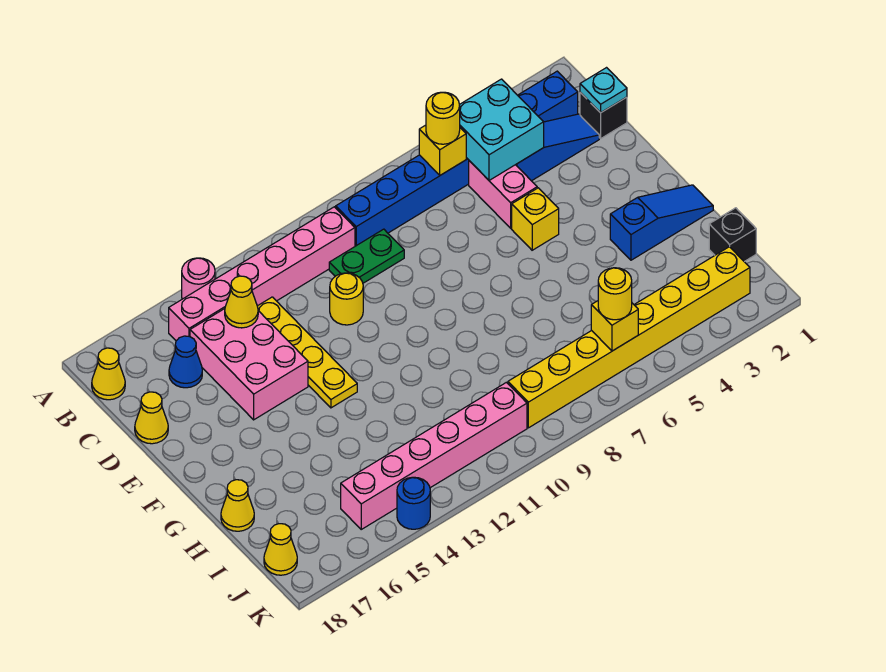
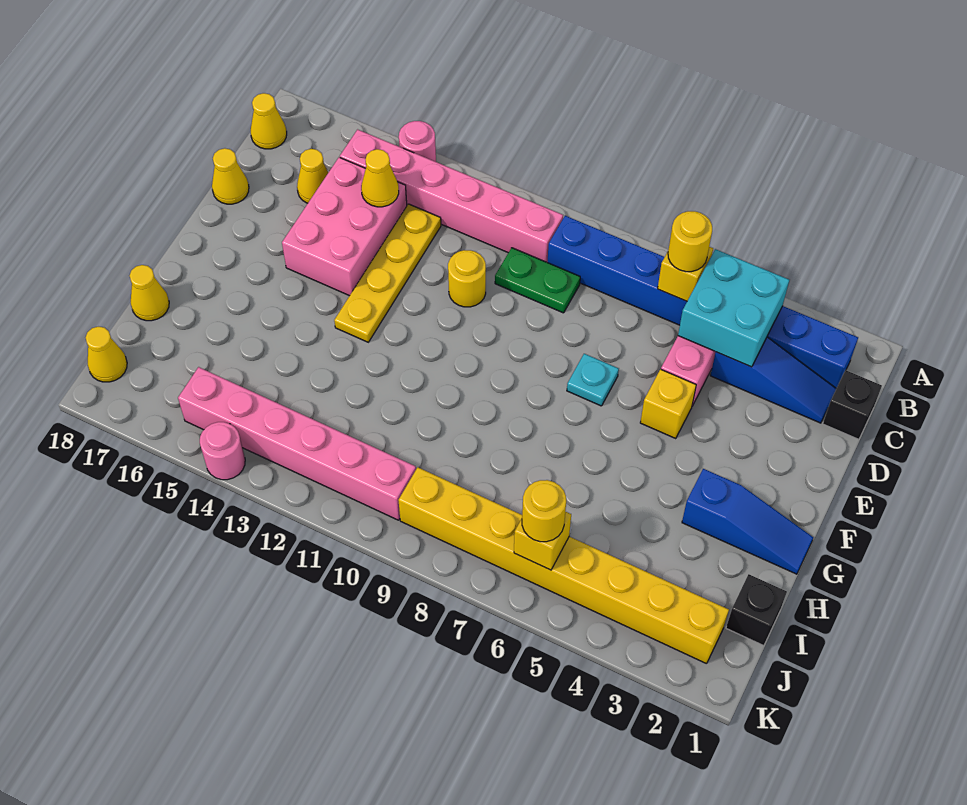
cyan plate C1 level 2 -> cyan plate E7 level 1
blue cone C16 level 1 -> yellow cone C16 level 1
blue round brick K14 level 1 -> pink round brick K14 level 1

